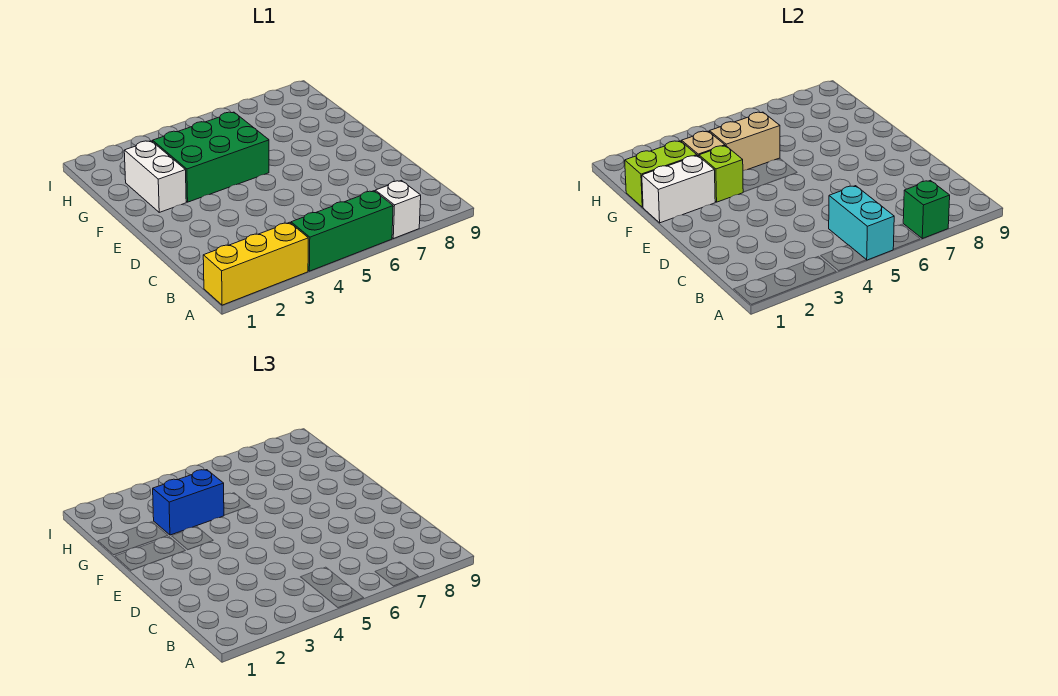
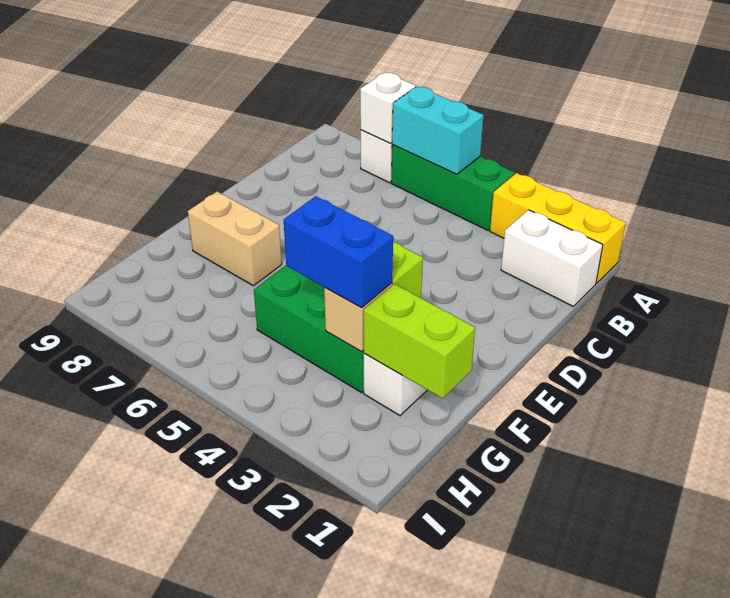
cyan brick A5:B5 level 2 -> cyan brick A5:A6 level 2
green brick A7 level 2 -> white brick A7 level 2
white brick F1:F2 level 2 -> white brick B1:B2 level 1
tan brick G4:G5 level 2 -> tan brick F7:F8 level 1

